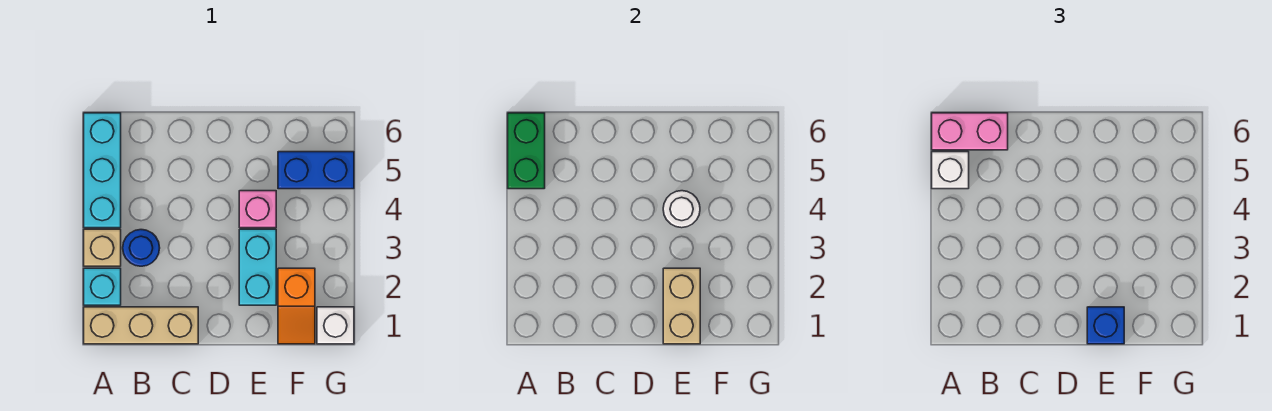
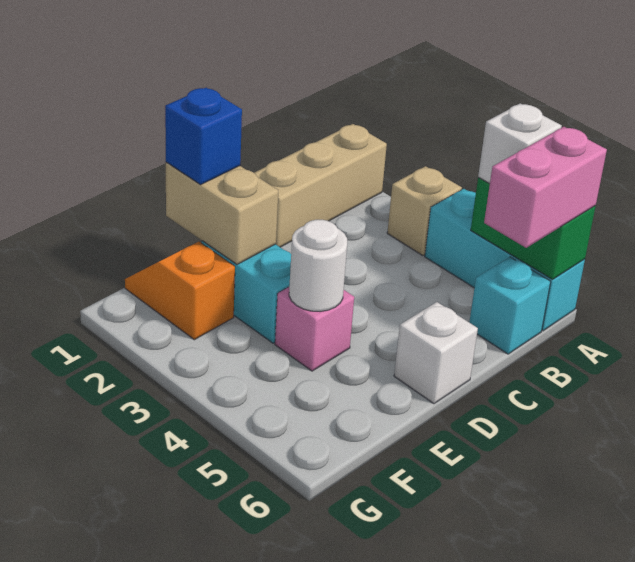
cyan brick A2 level 1 -> cyan brick B6 level 1
blue round brick B3 level 1 -> none
blue brick F5:G5 level 1 -> none
white brick G1 level 1 -> white brick D6 level 1

